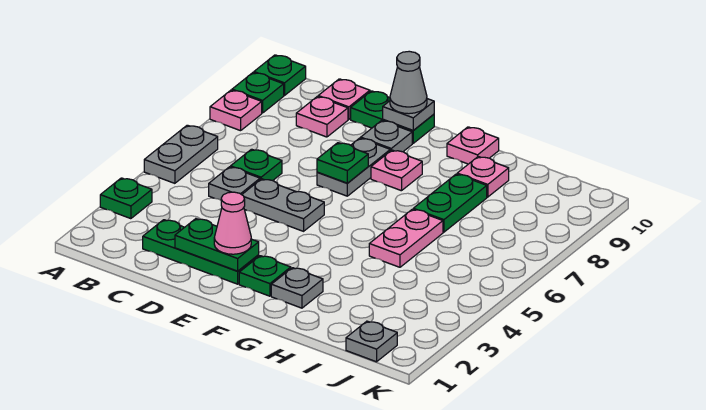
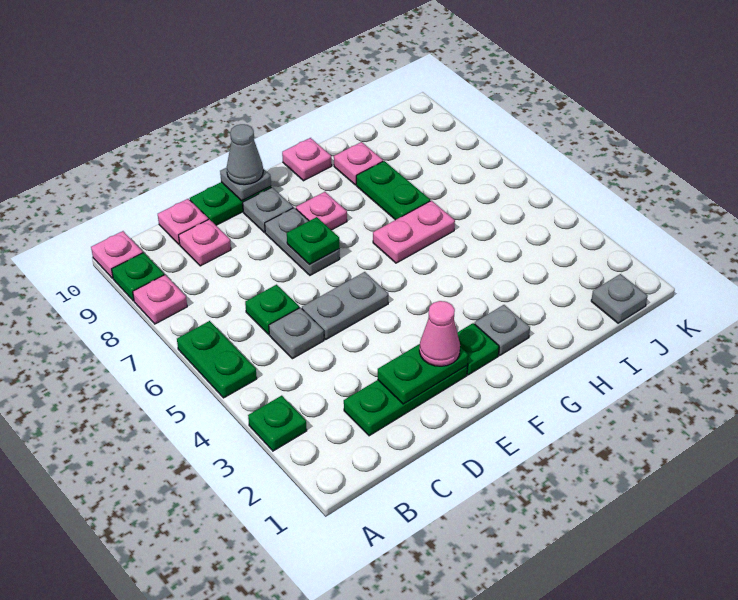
grey plate A5:A6 level 1 -> green plate A5:A6 level 1
green plate A10 level 1 -> pink plate A10 level 1
pink plate H5:H6 level 1 -> pink plate G6:H6 level 1

